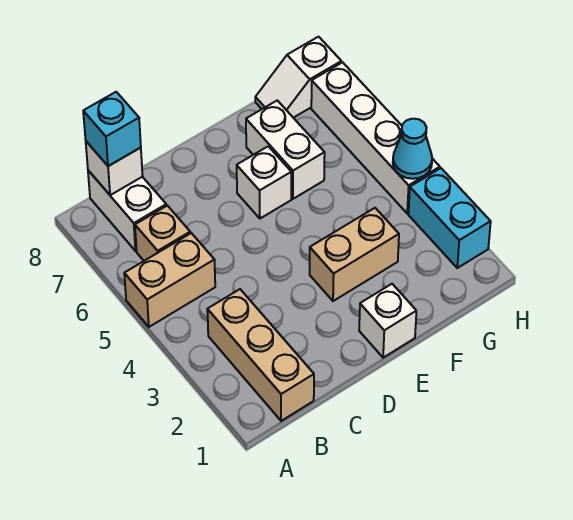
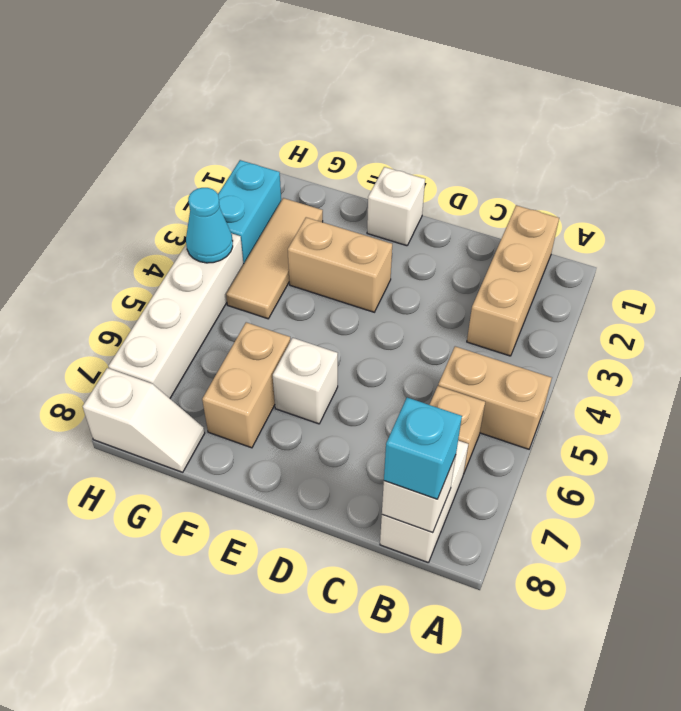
white brick F6:F7 level 1 -> tan brick F6:F7 level 1
none -> tan tile G2:G4 level 1

